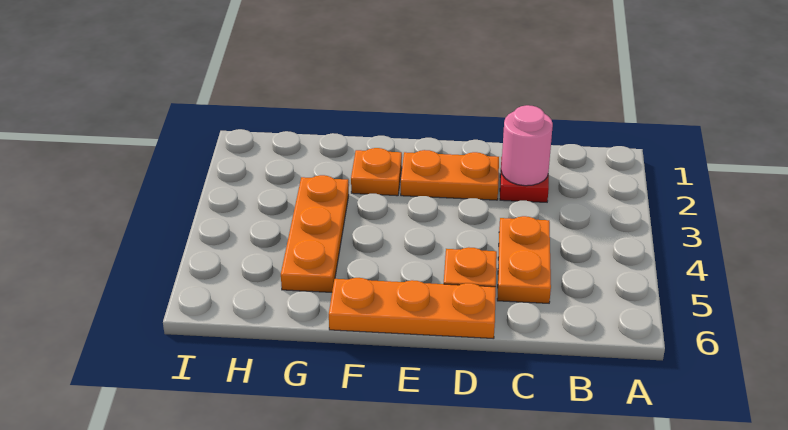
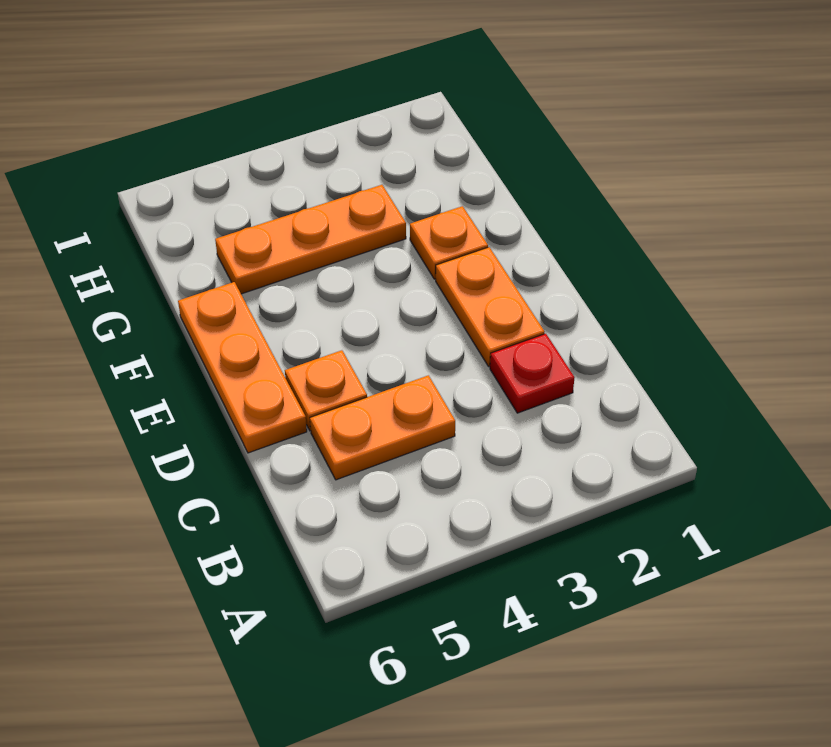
pink round brick C2 level 2 -> none

